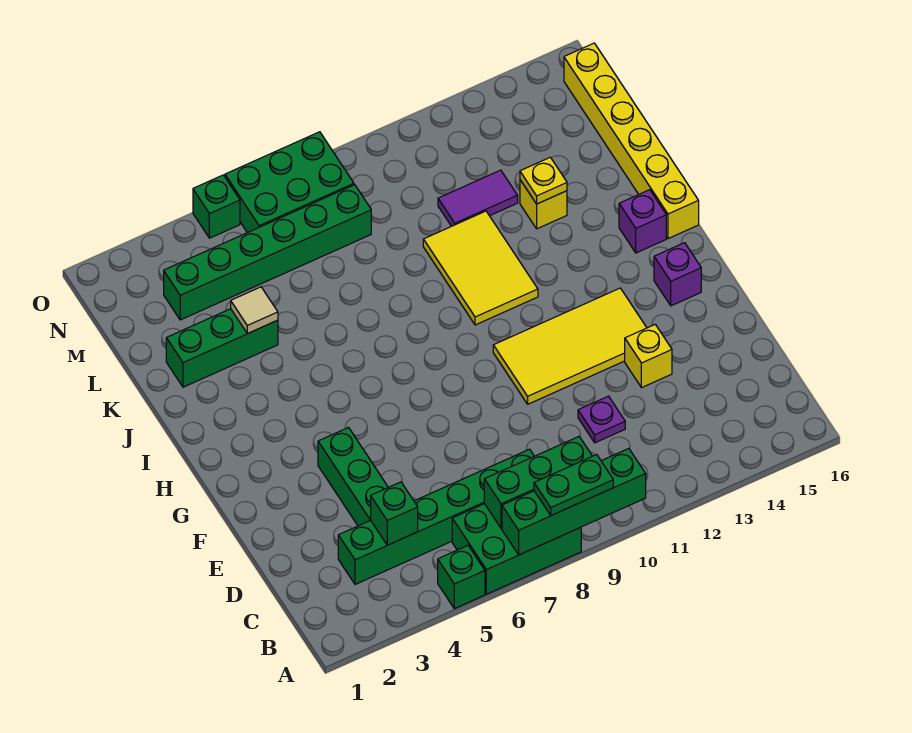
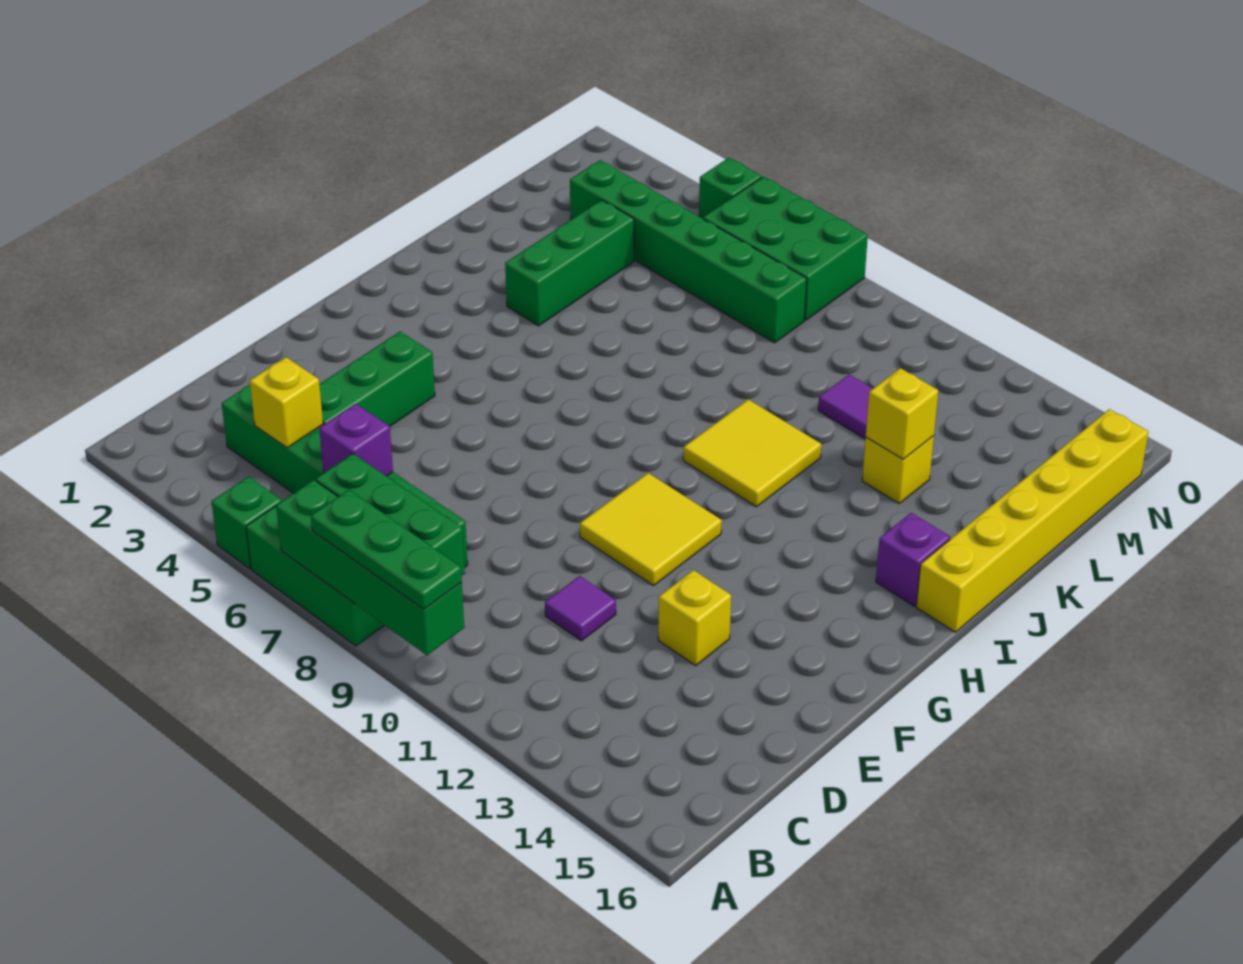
green plate A8:A9 level 3 -> green plate A8:A10 level 3
green brick C4 level 2 -> yellow brick C4 level 2
purple plate D11 level 1 -> purple tile D11 level 1
yellow tile F10:G13 level 1 -> yellow tile F10:G11 level 1
purple brick G15 level 1 -> purple brick C6 level 2
yellow tile I10:K11 level 1 -> yellow tile I10:J11 level 1
green brick K2:K4 level 1 -> green brick J4:L4 level 1
tan tile K4 level 2 -> none
yellow plate K13 level 2 -> yellow brick K13 level 2

